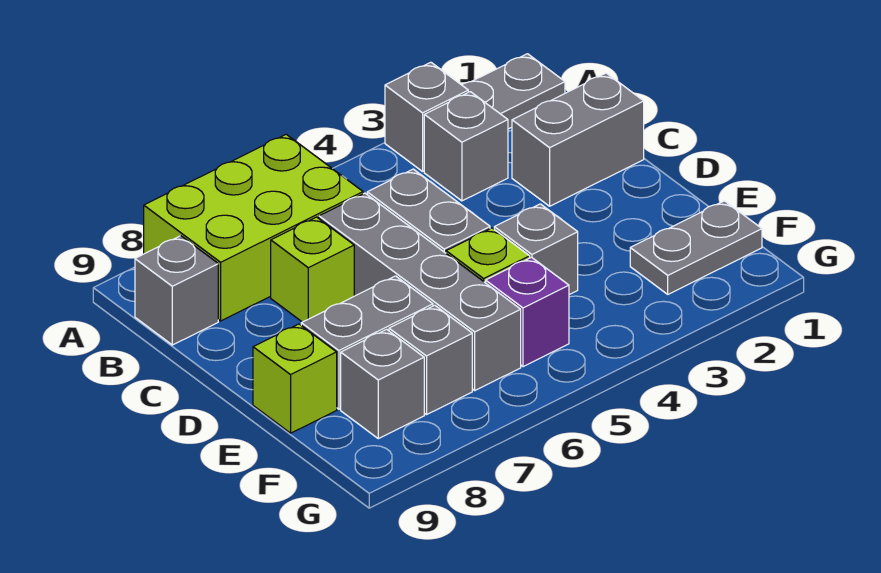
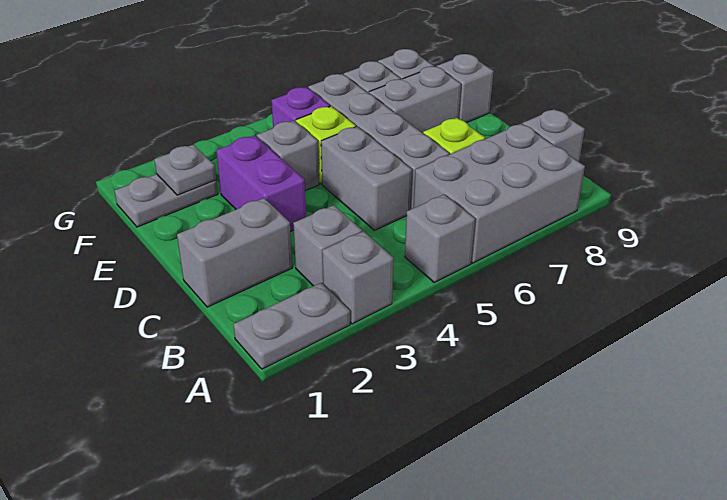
none -> grey brick A5 level 1
lime brick A6:B8 level 1 -> grey brick A6:B8 level 1
none -> purple brick D3:E3 level 1
lime brick E9 level 1 -> grey brick E9 level 1
none -> grey plate F2 level 2

